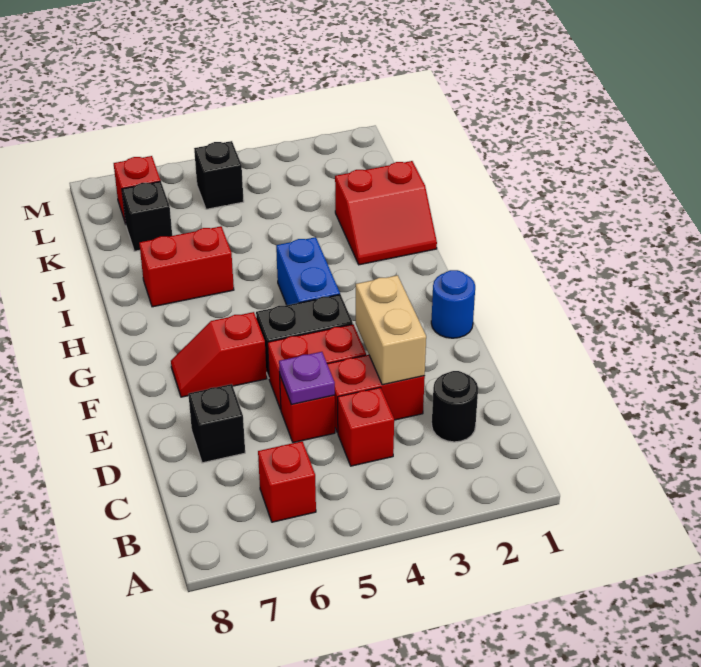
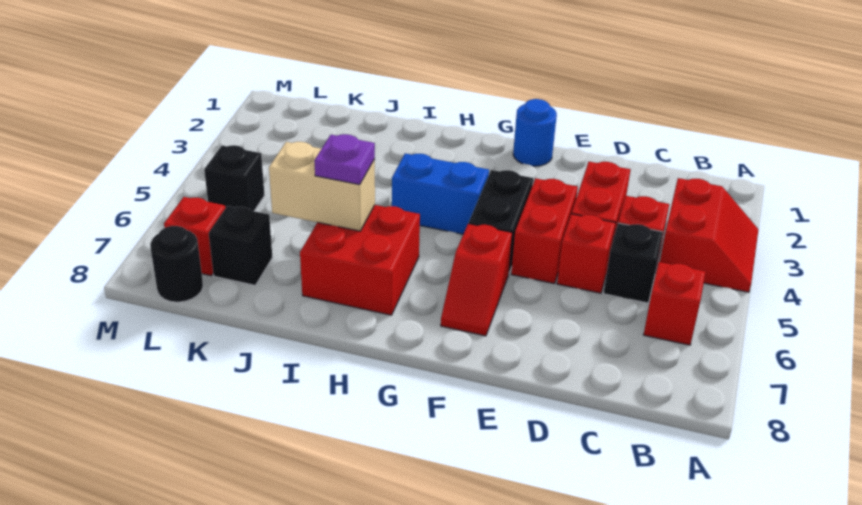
black round brick C2 level 1 -> black round brick L8 level 1
tan brick D3:E3 level 2 -> tan brick I6:J6 level 2
purple plate D5 level 2 -> purple plate I6 level 3
black brick D7 level 1 -> black brick C5 level 1
red slope I1:J2 level 1 top J -> red slope A3:B4 level 1 top B
red brick I6:I7 level 1 -> red brick H6:I7 level 1

